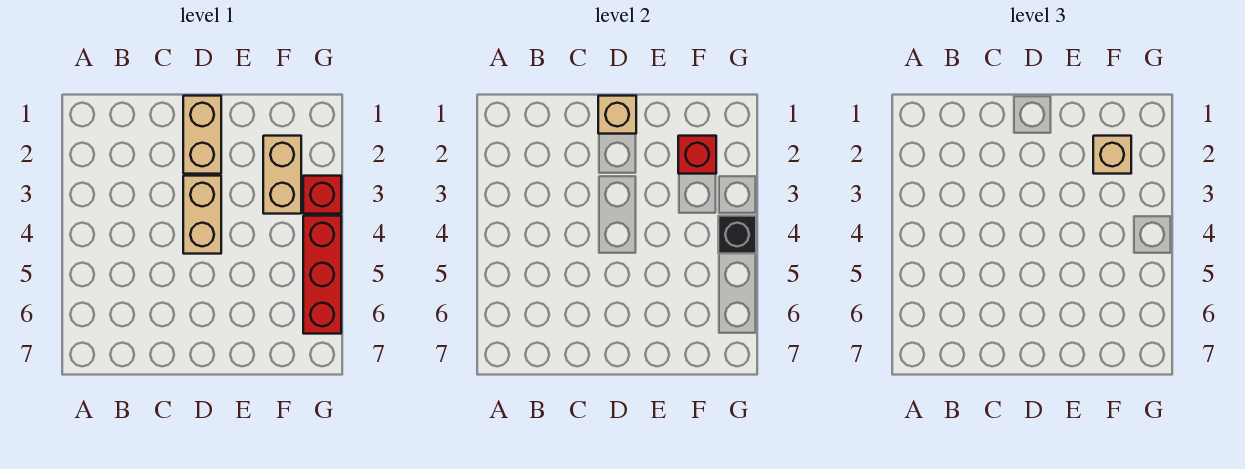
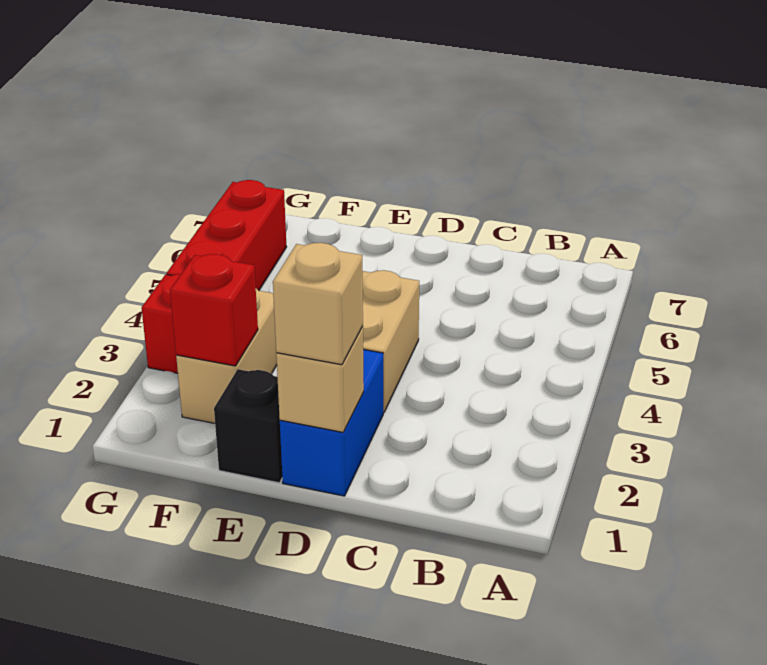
tan brick D1:D2 level 1 -> blue brick D1:D2 level 1
tan brick F2 level 3 -> tan brick D1 level 3
black brick G4 level 2 -> black brick E1 level 1

